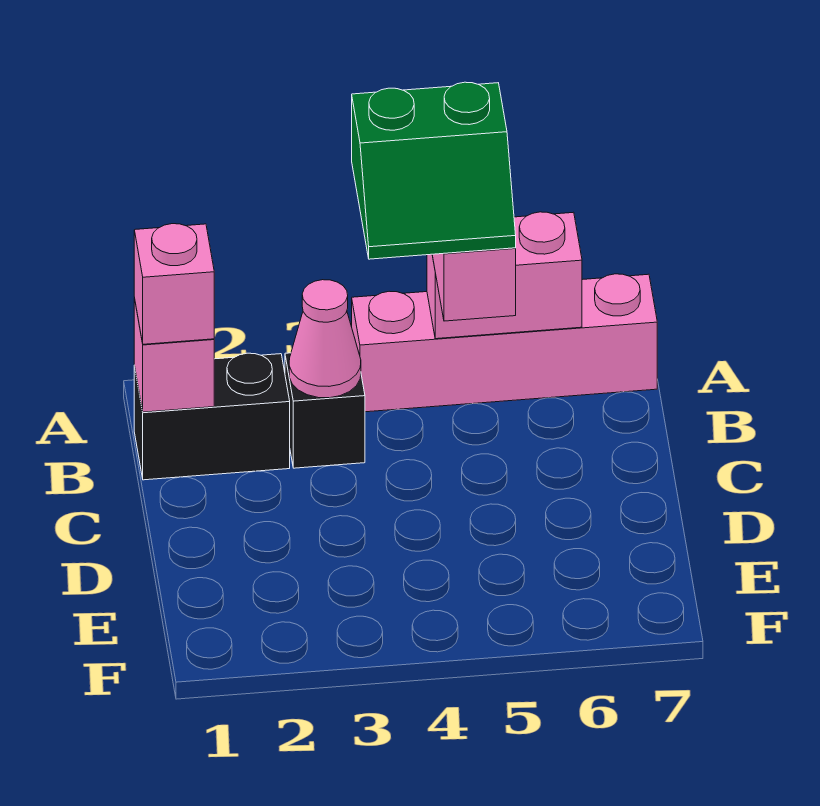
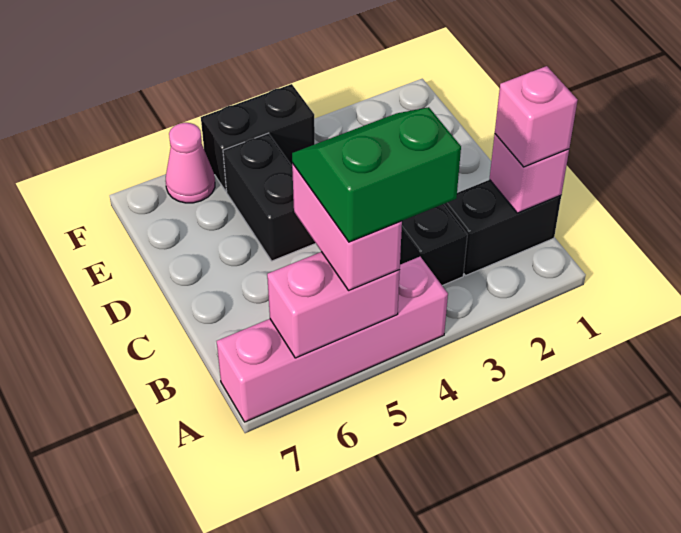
pink cone B3 level 2 -> pink cone F6 level 1
none -> black brick D5:E5 level 1
none -> black brick F4:F5 level 1

